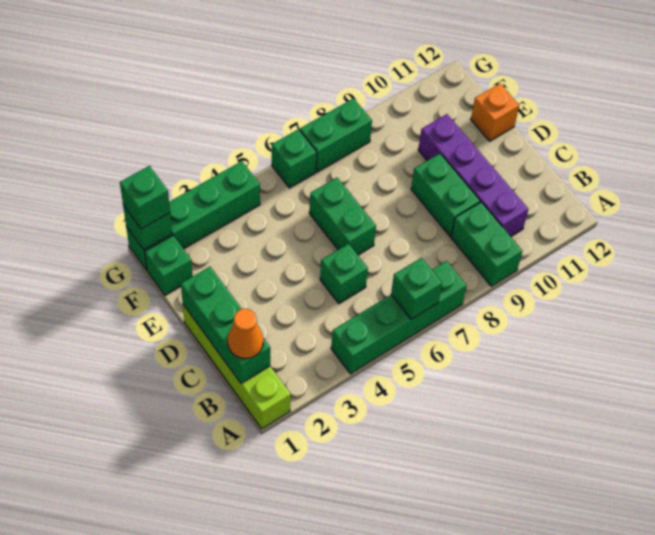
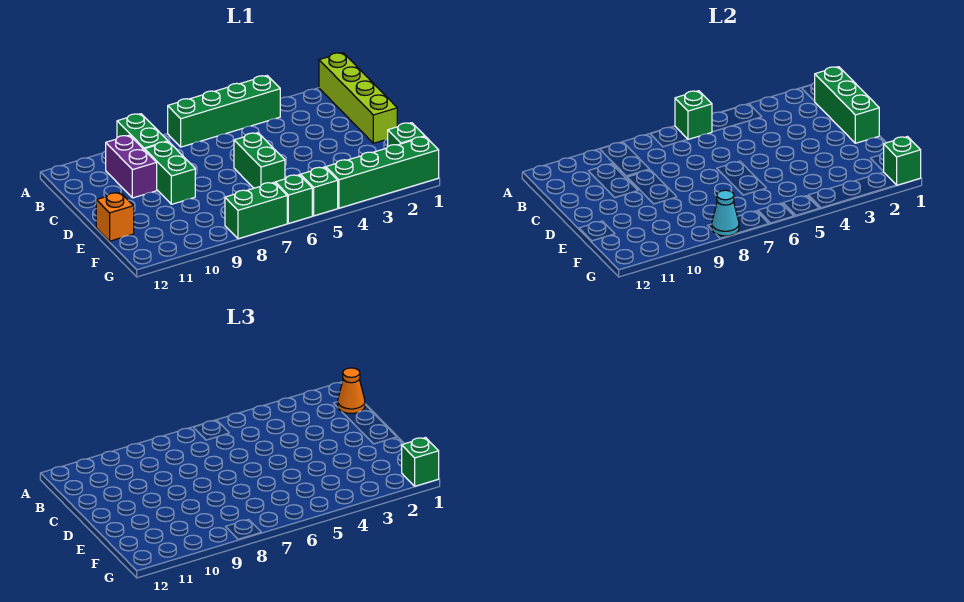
purple brick B10:E10 level 1 -> purple brick B10:C10 level 1
green brick C5 level 1 -> green brick G5 level 1
none -> cyan cone G8 level 2

